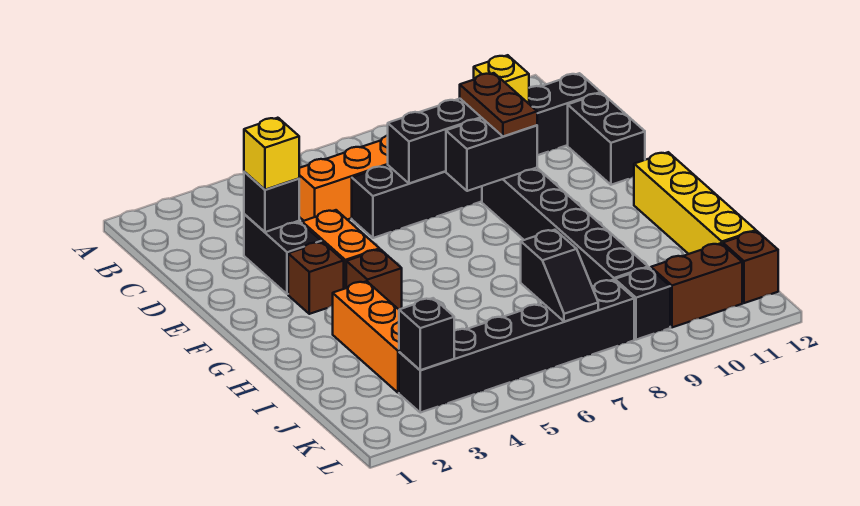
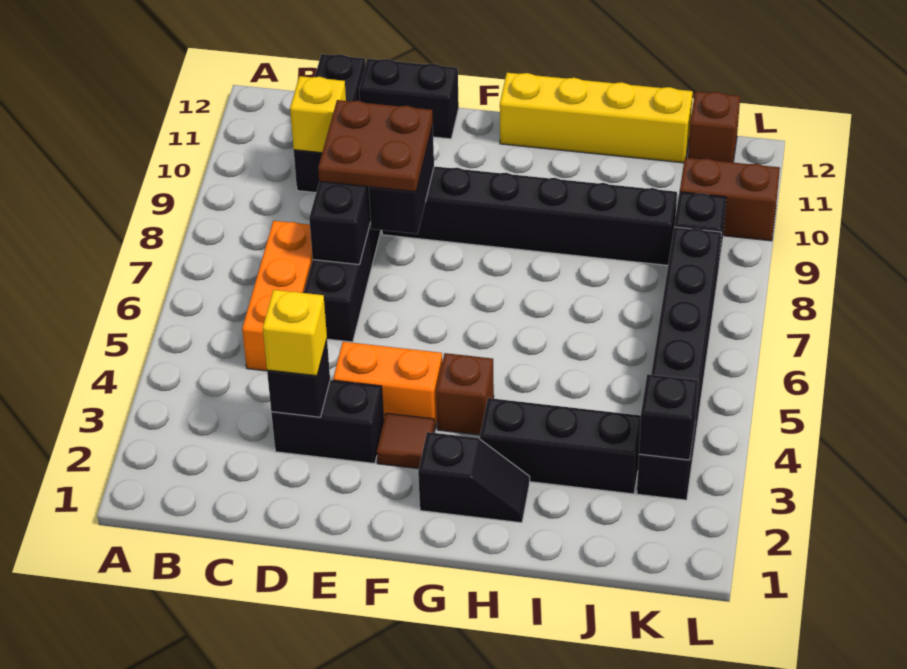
brown plate D9:E9 level 3 -> brown plate D8:E9 level 3
brown brick F3 level 1 -> brown tile F3 level 1
orange brick H3:J3 level 1 -> black brick H3:J3 level 1
black slope J7:K7 level 2 top J -> black slope G2:H2 level 1 top G
brown brick K10:K11 level 1 -> brown brick K10:L10 level 1

